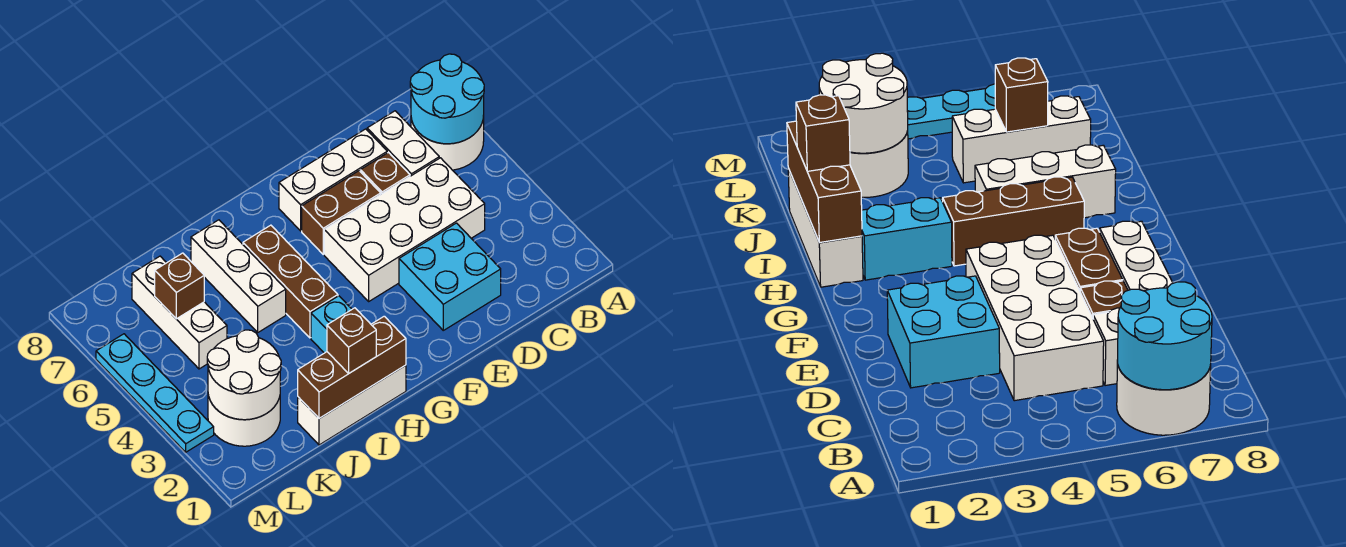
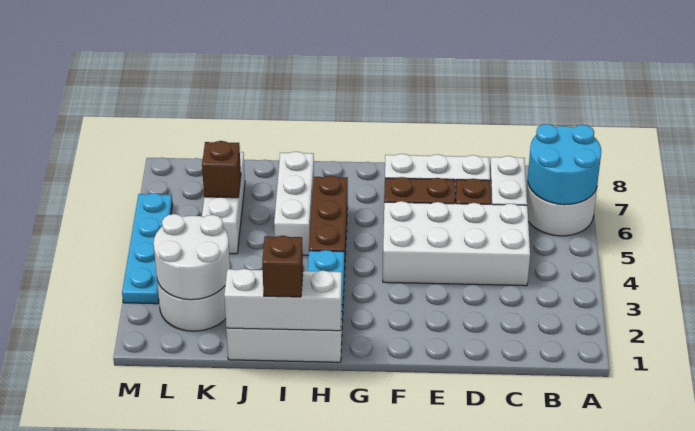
cyan brick D2:E3 level 1 -> none
brown brick H1:J1 level 2 -> white brick H1:J1 level 2

